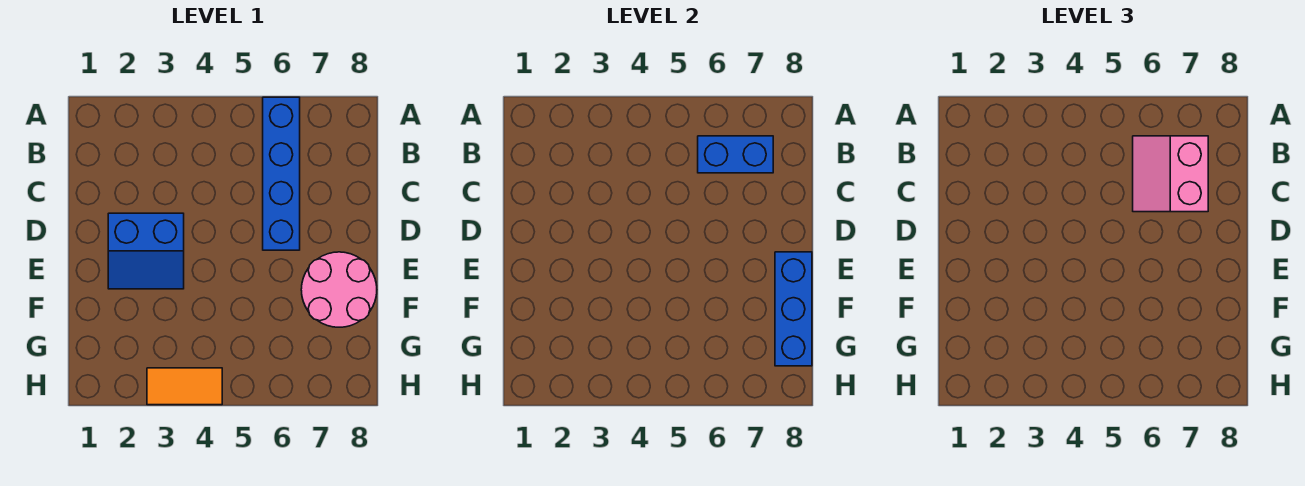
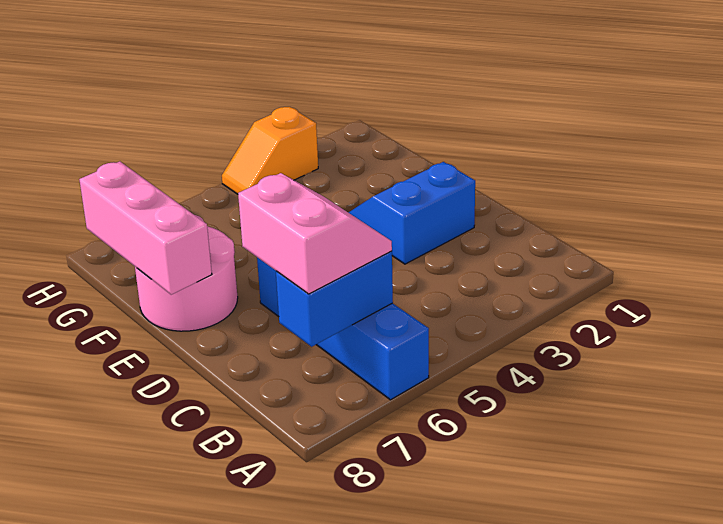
blue brick E8:G8 level 2 -> pink brick E8:G8 level 2
orange tile H3:H4 level 1 -> orange slope H3:H4 level 1 top 3

